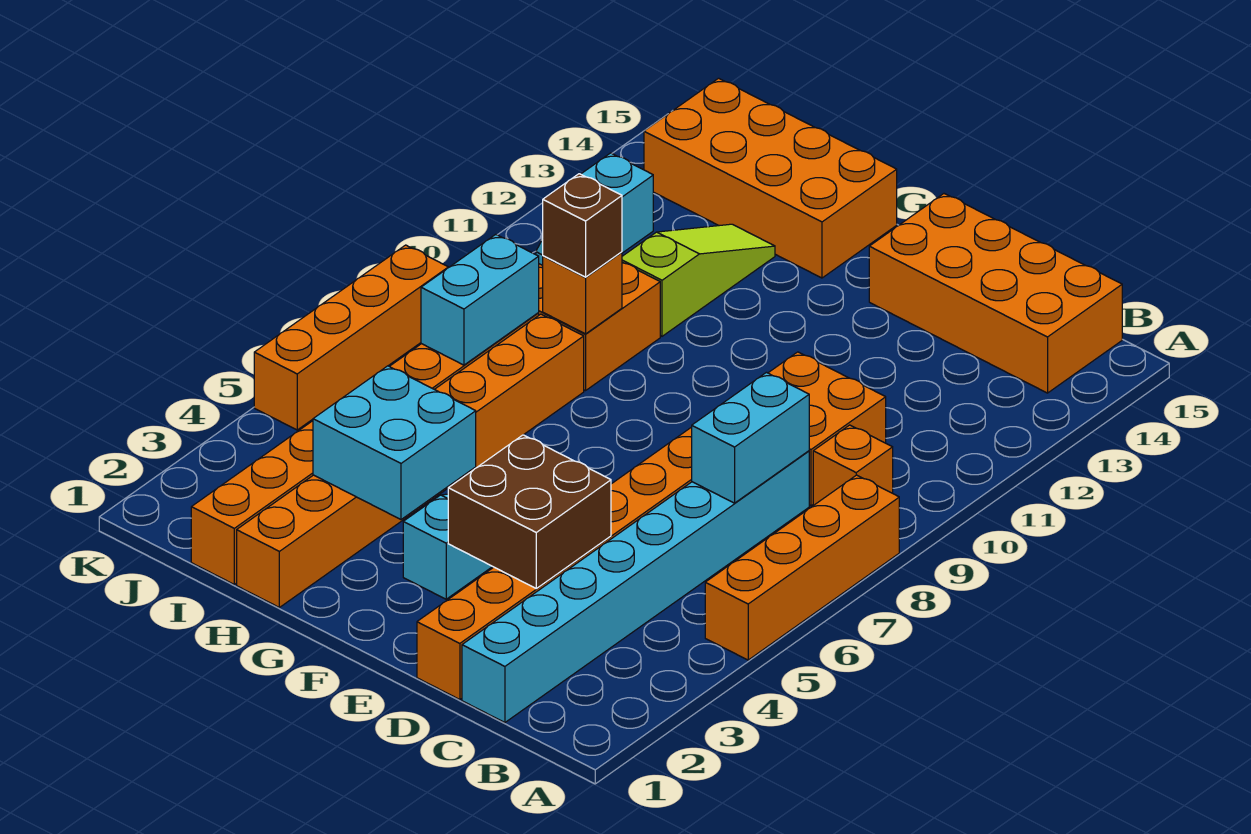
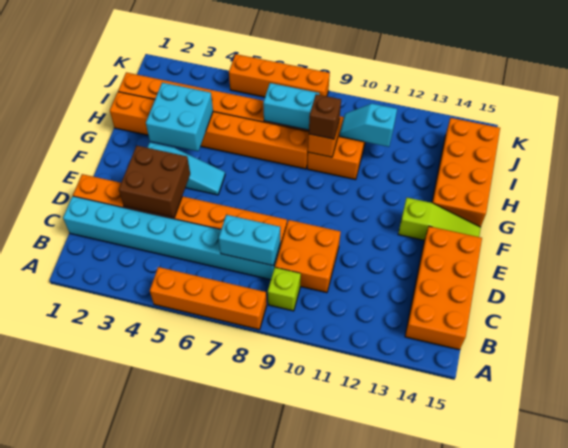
orange brick B9 level 1 -> lime brick B9 level 1
lime slope H11:H13 level 1 top 11 -> lime slope F13:F15 level 1 top 13

